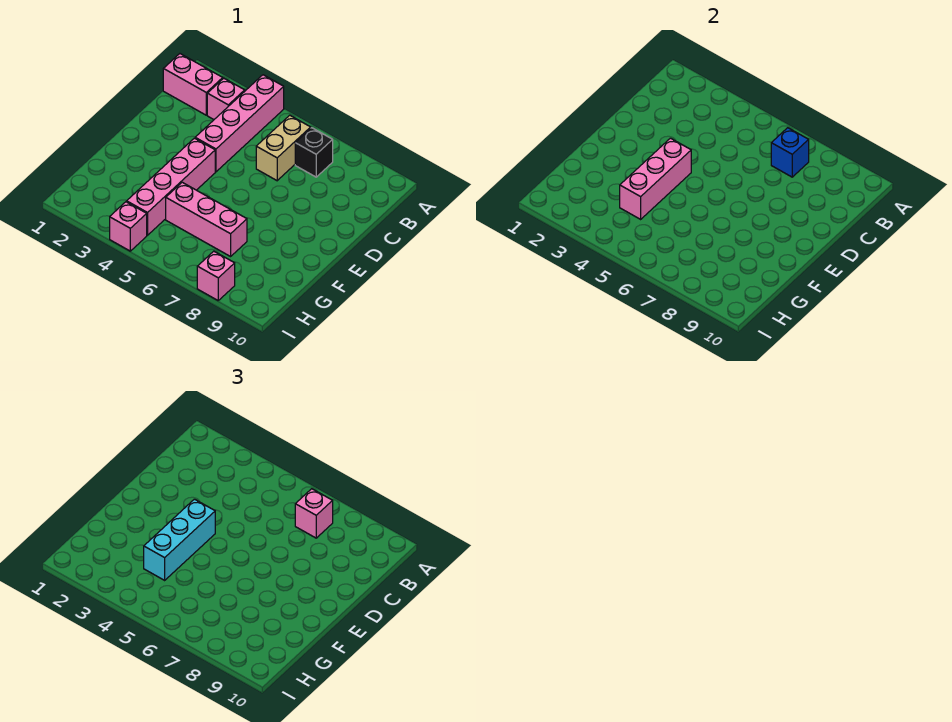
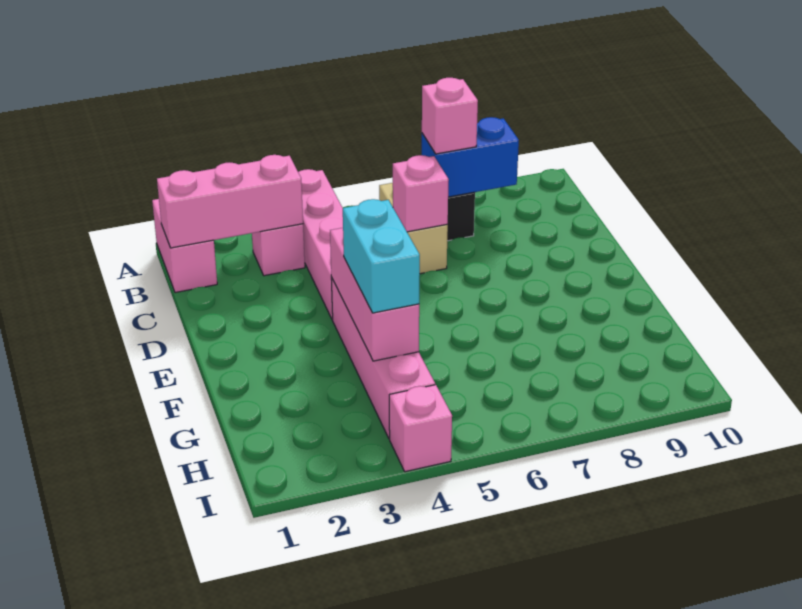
pink brick B1:B2 level 1 -> pink brick A1:B1 level 1
blue brick B7 level 2 -> blue brick B7:B8 level 2
cyan brick E4:G4 level 3 -> cyan brick F4:G4 level 3
pink brick G5:G7 level 1 -> pink brick B1:B3 level 2
pink brick I8 level 1 -> pink brick C6 level 2

